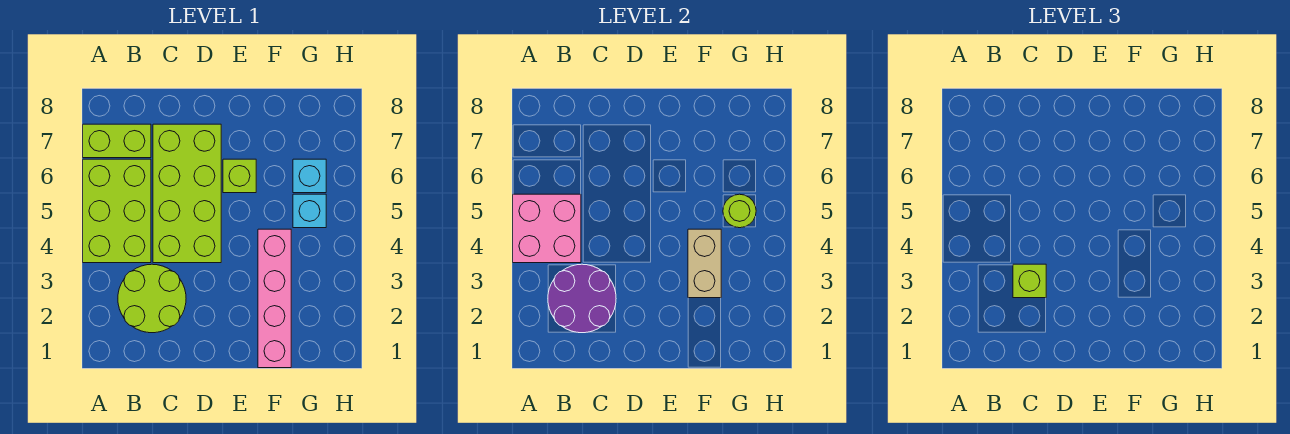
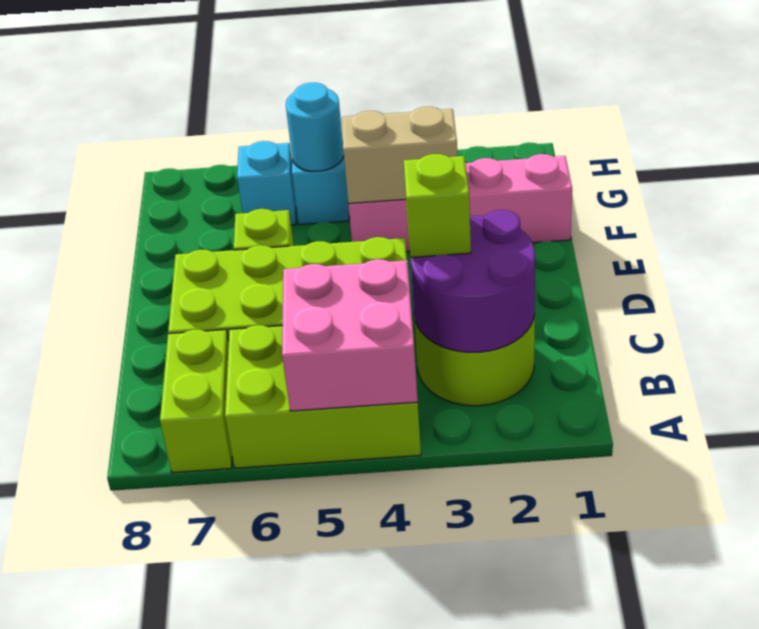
lime round brick G5 level 2 -> cyan round brick G5 level 2

